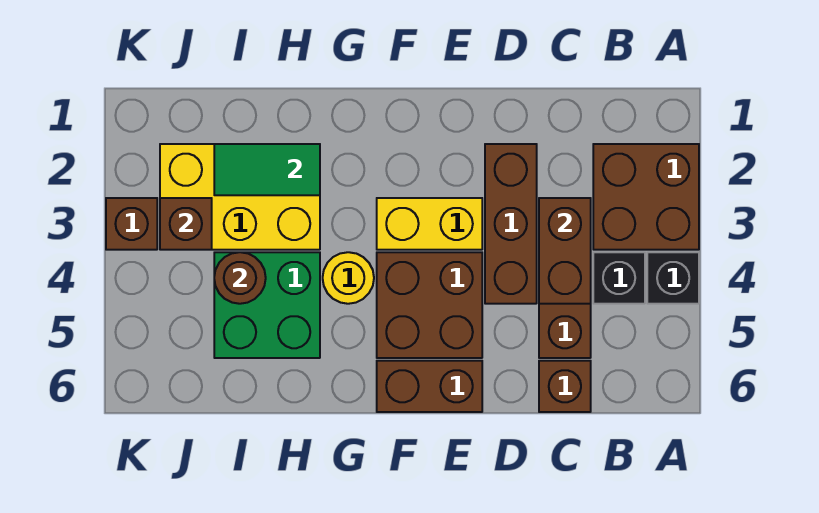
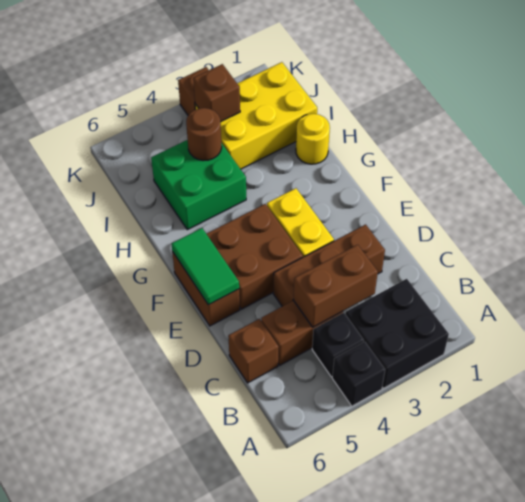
brown brick A2:B3 level 1 -> black brick A2:B3 level 1
yellow round brick G4 level 1 -> yellow round brick H1 level 1
yellow brick H2:J3 level 1 -> yellow brick I1:J3 level 1
green tile H2:I2 level 2 -> green tile E6:F6 level 2

